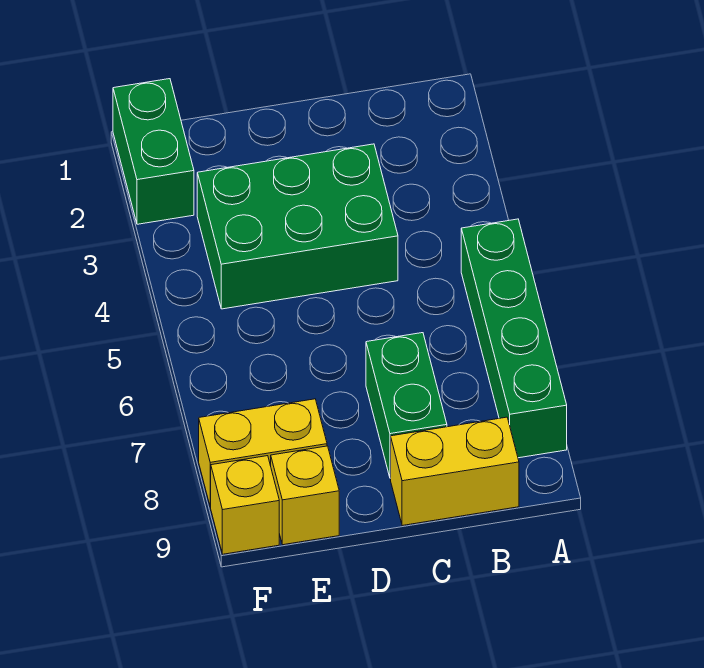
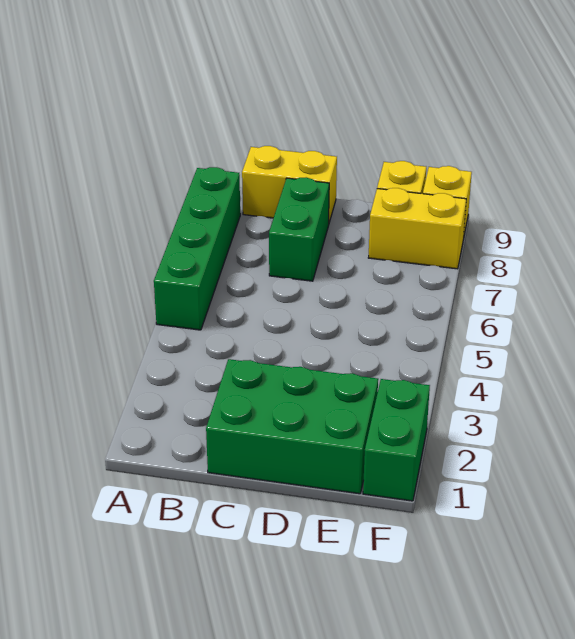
green brick C3:E4 level 1 -> green brick C1:E2 level 1

